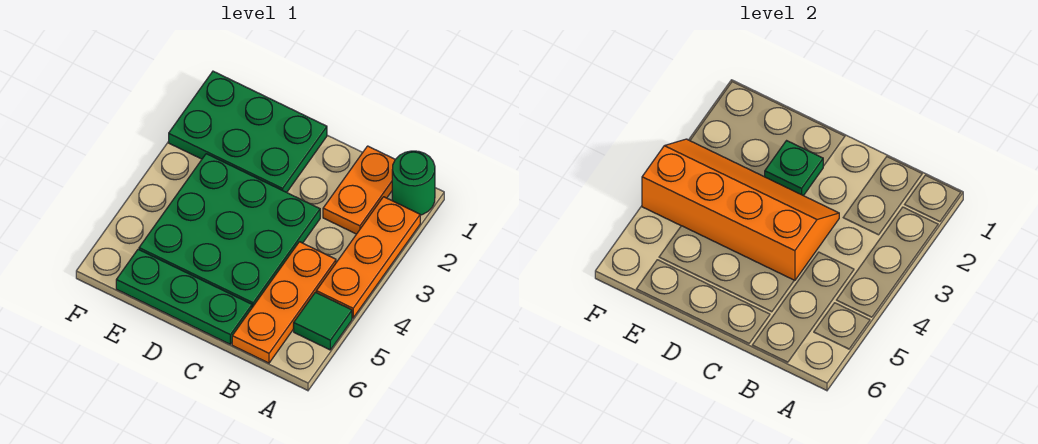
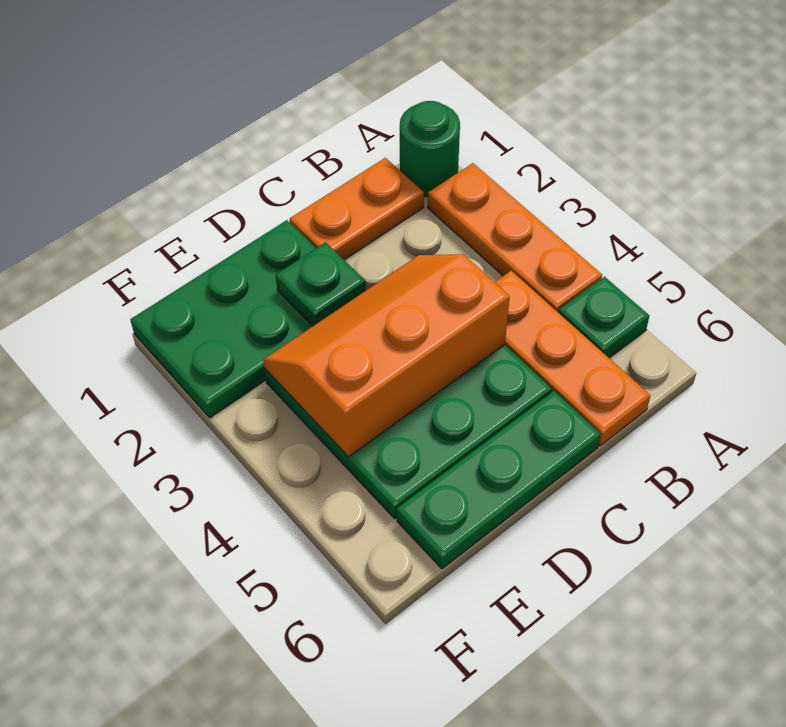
green tile A5 level 1 -> green plate A5 level 1
orange plate B1:B2 level 1 -> orange plate B1:C1 level 1
orange slope C3:F4 level 2 top 4 -> orange slope C3:E4 level 2 top 4

